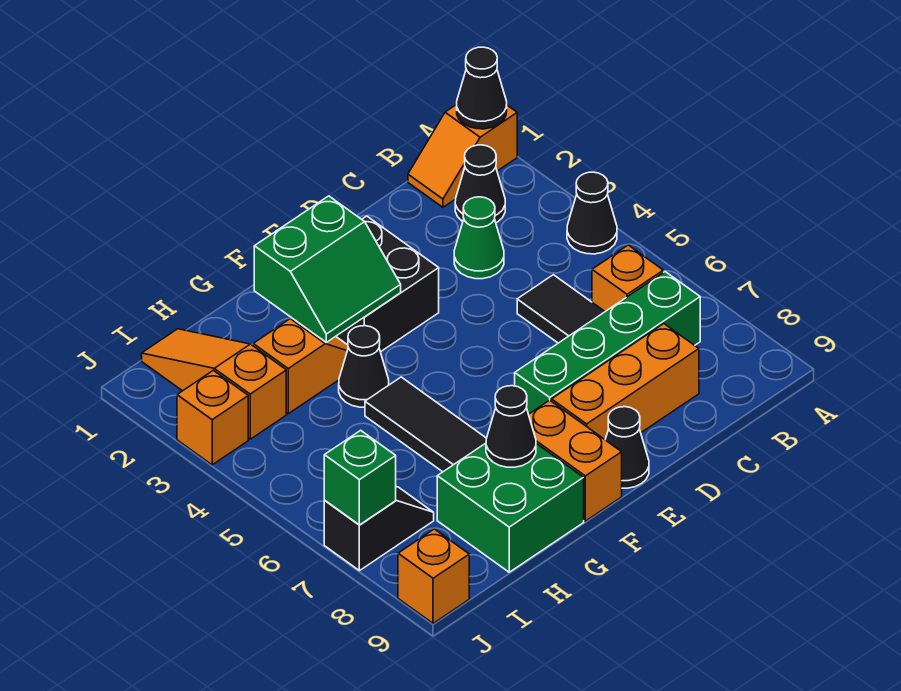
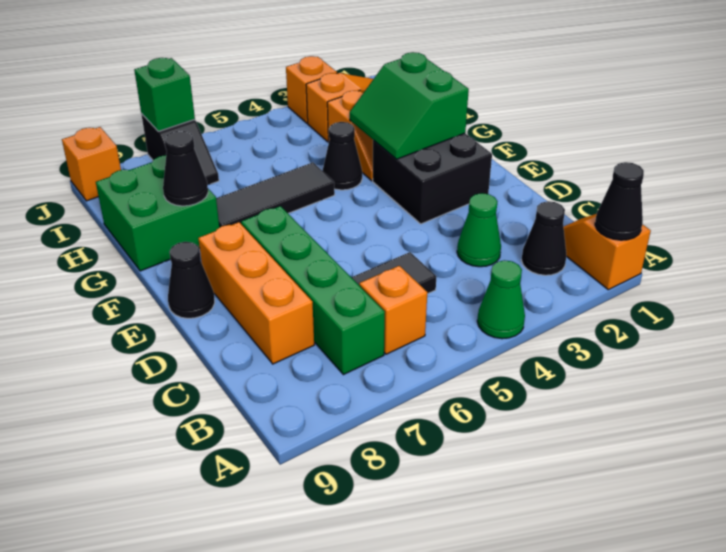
black cone A4 level 1 -> green cone A4 level 1
orange brick F8:F9 level 1 -> none

